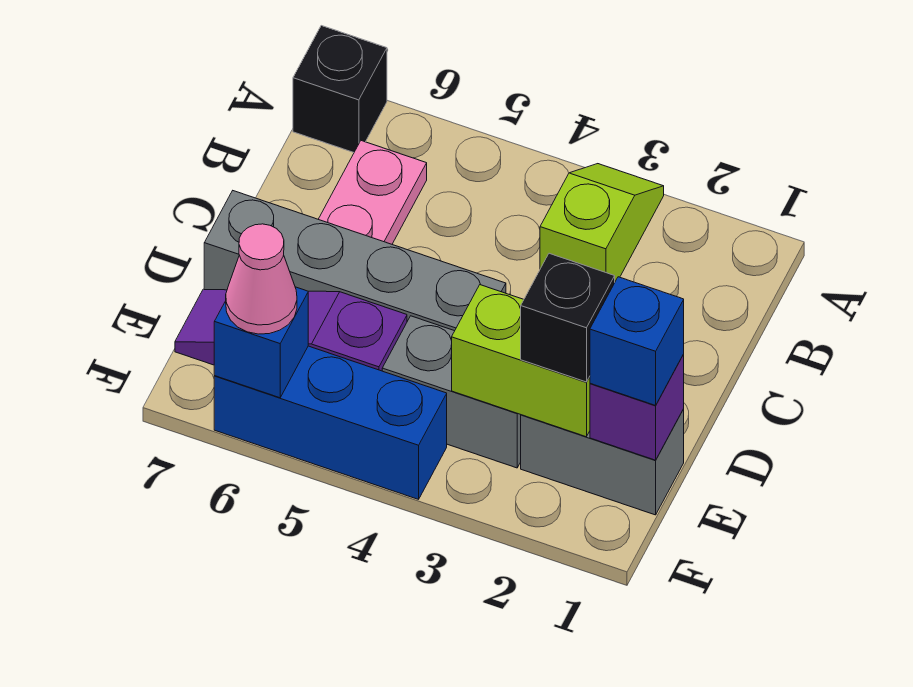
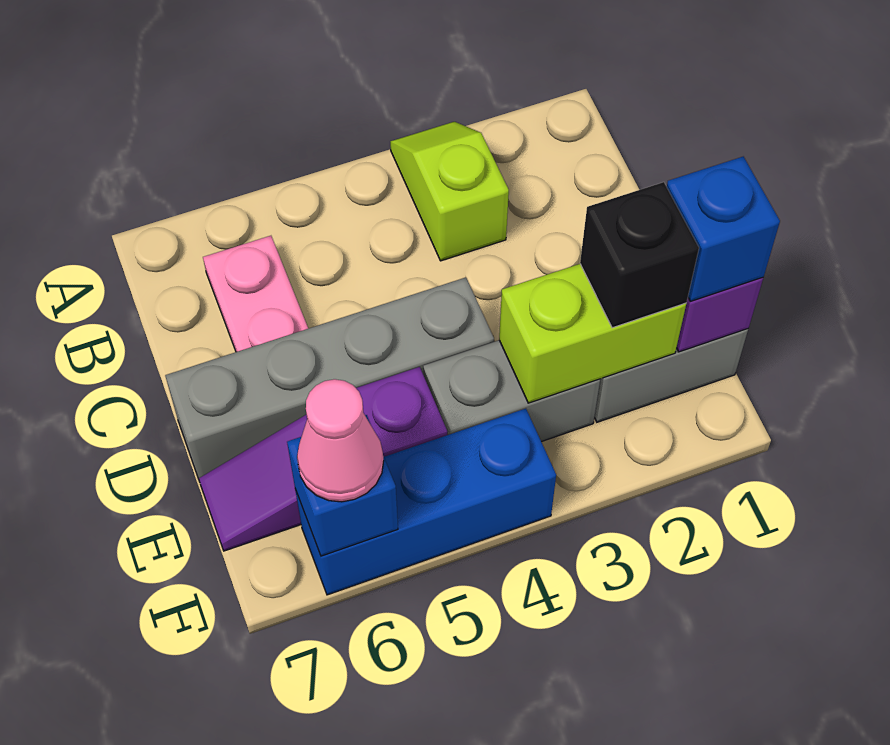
black brick A7 level 1 -> none

